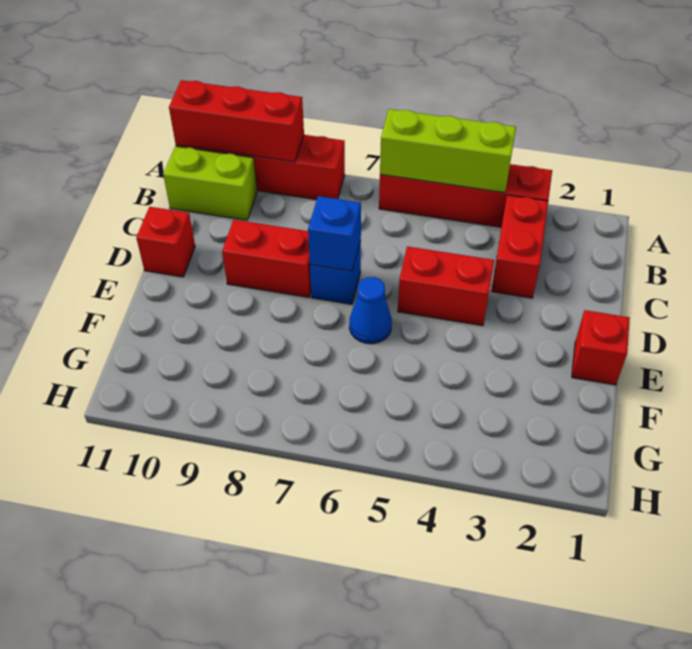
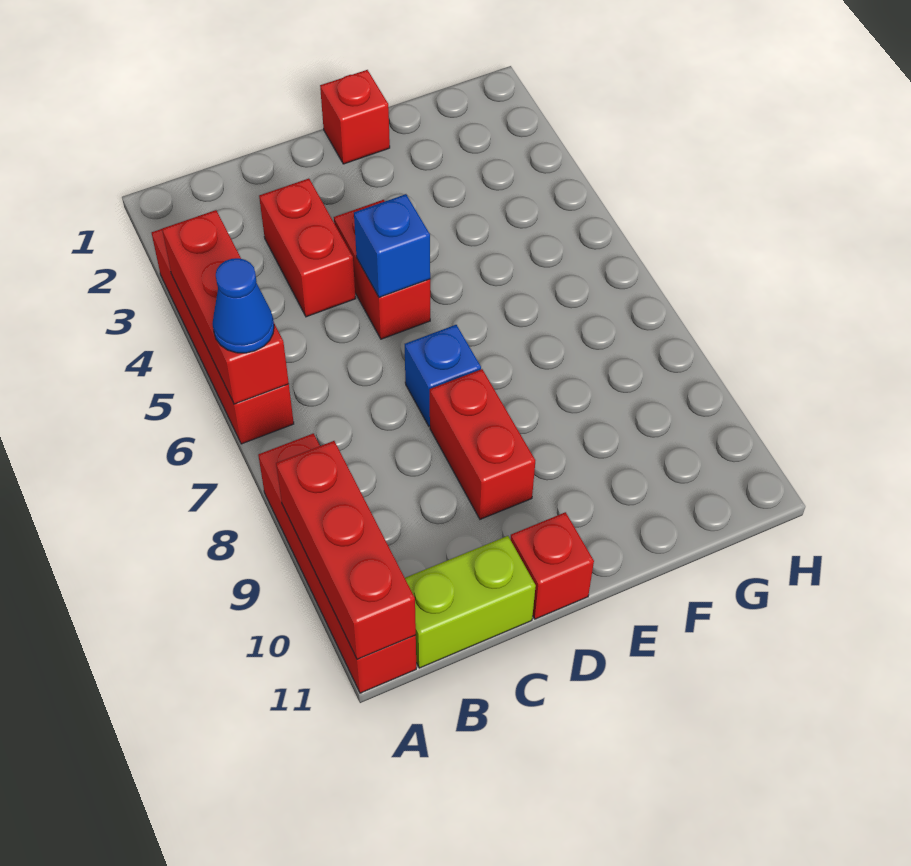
lime brick A4:A6 level 2 -> red brick A4:A6 level 2
red brick B3:C3 level 1 -> red brick C3:C4 level 1
lime brick B10:B11 level 1 -> lime brick B11:C11 level 1
blue brick D7 level 2 -> blue brick D5 level 2
blue cone E6 level 1 -> blue cone A6 level 3

